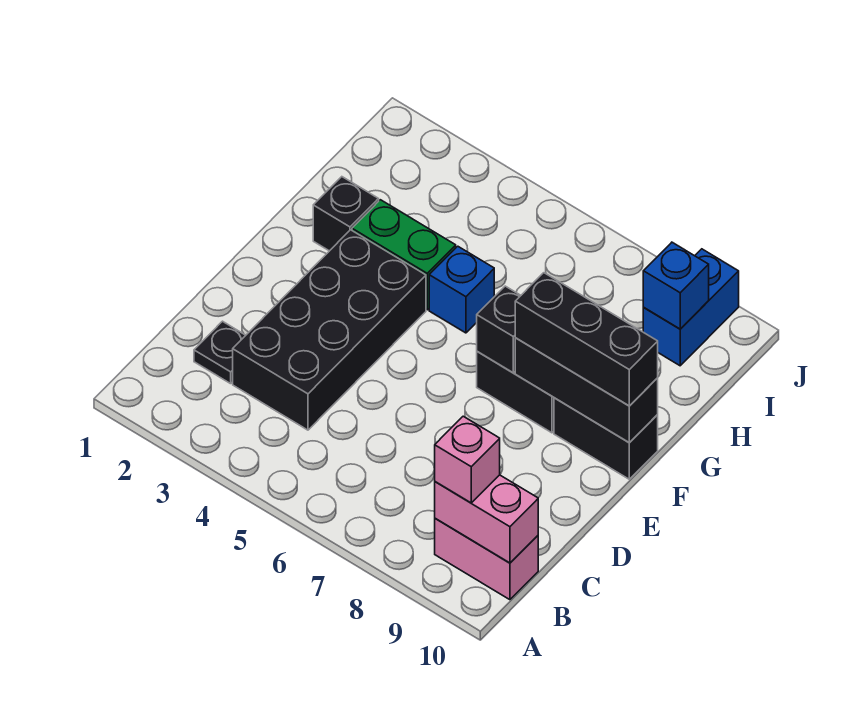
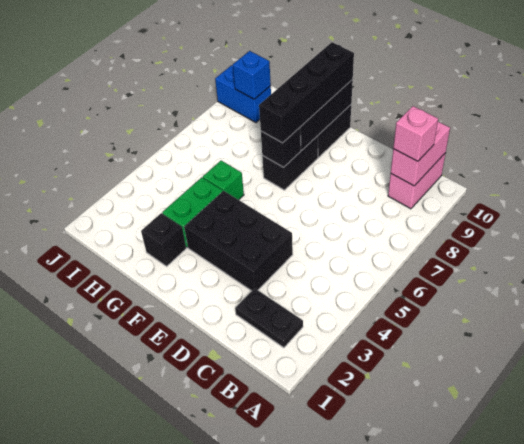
black plate C2 level 1 -> black plate B2:C2 level 1
black brick C3:F4 level 1 -> black brick D3:F4 level 1
black brick F8:F10 level 3 -> black brick F7:F10 level 3
blue brick G5 level 1 -> green brick G5 level 1

